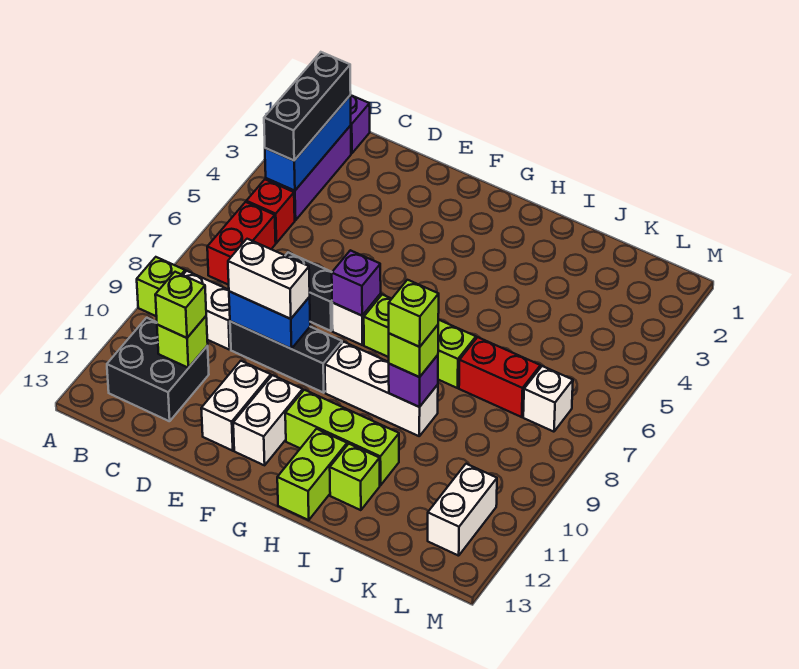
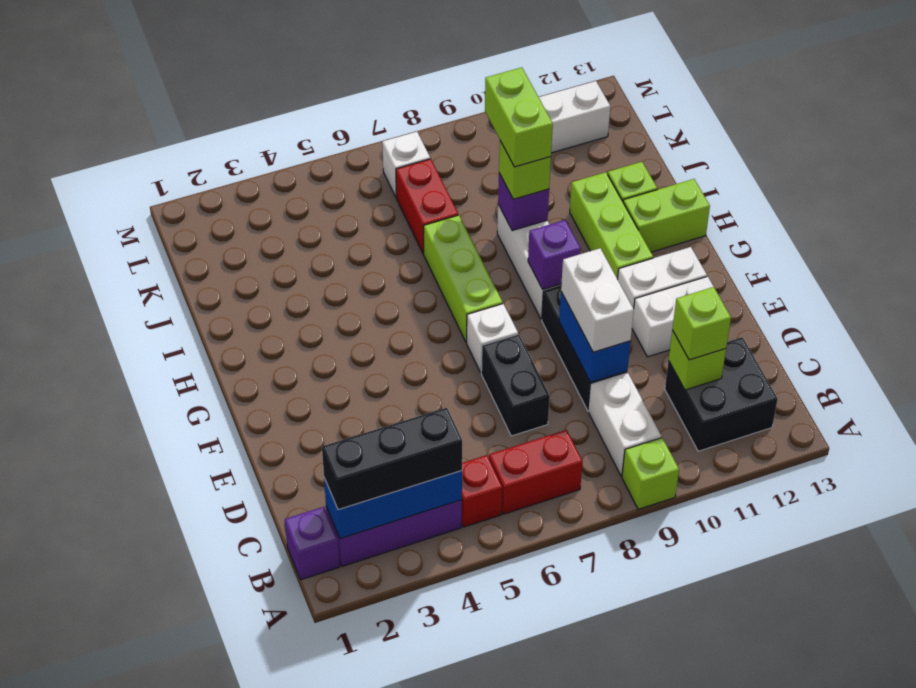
purple brick F7 level 2 -> purple brick G9 level 2
lime brick I9 level 4 -> lime brick I9:J9 level 4

